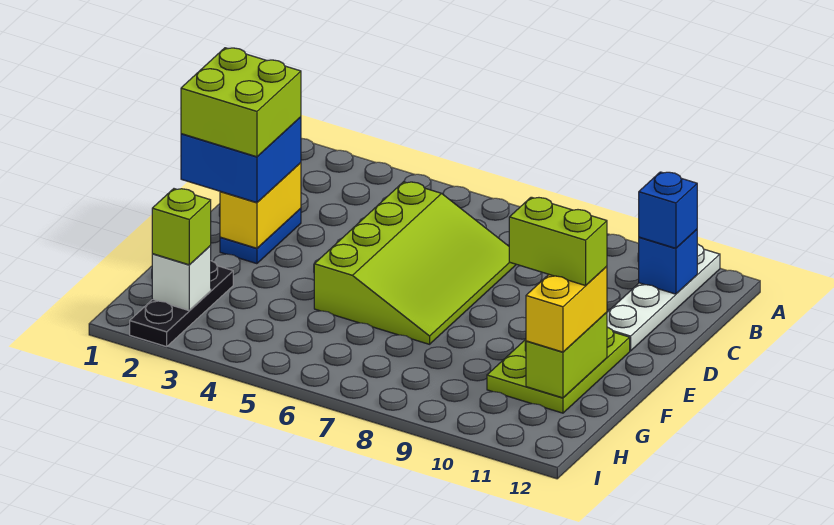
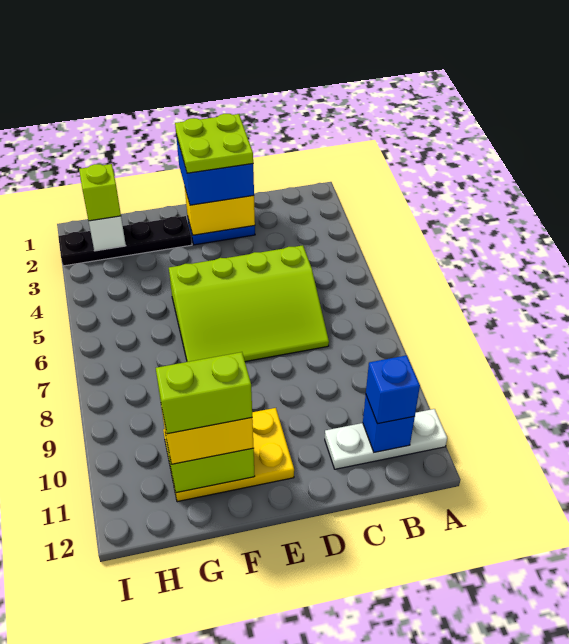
white plate A11:D11 level 1 -> white plate A11:C11 level 1
lime brick D1:E2 level 4 -> lime plate D1:E2 level 4
lime plate E10:G11 level 1 -> yellow plate E10:G11 level 1
lime brick F10:F11 level 4 -> lime brick F11:G11 level 4
black plate G2:I2 level 1 -> black plate F2:I2 level 1

